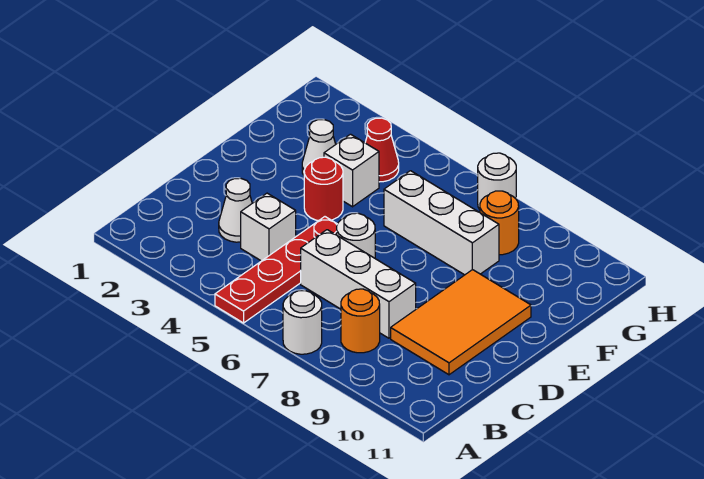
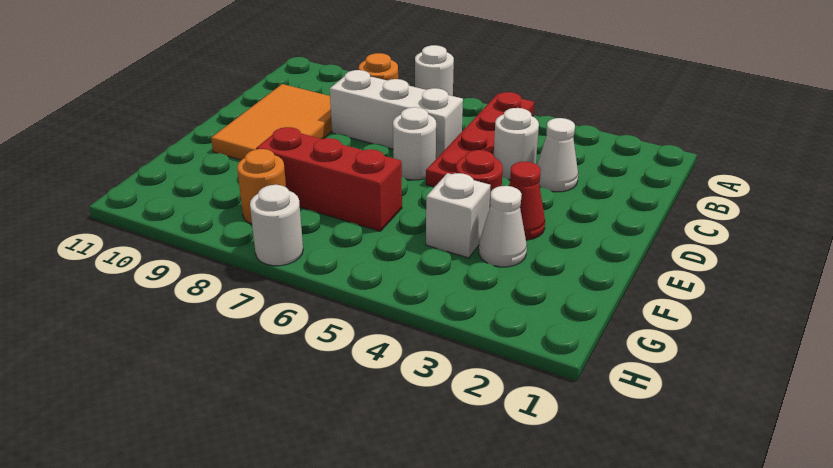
white brick C4 level 1 -> white round brick C4 level 1
white brick F6:F8 level 1 -> red brick F6:F8 level 1
red cone G4 level 1 -> red cone E3 level 1

